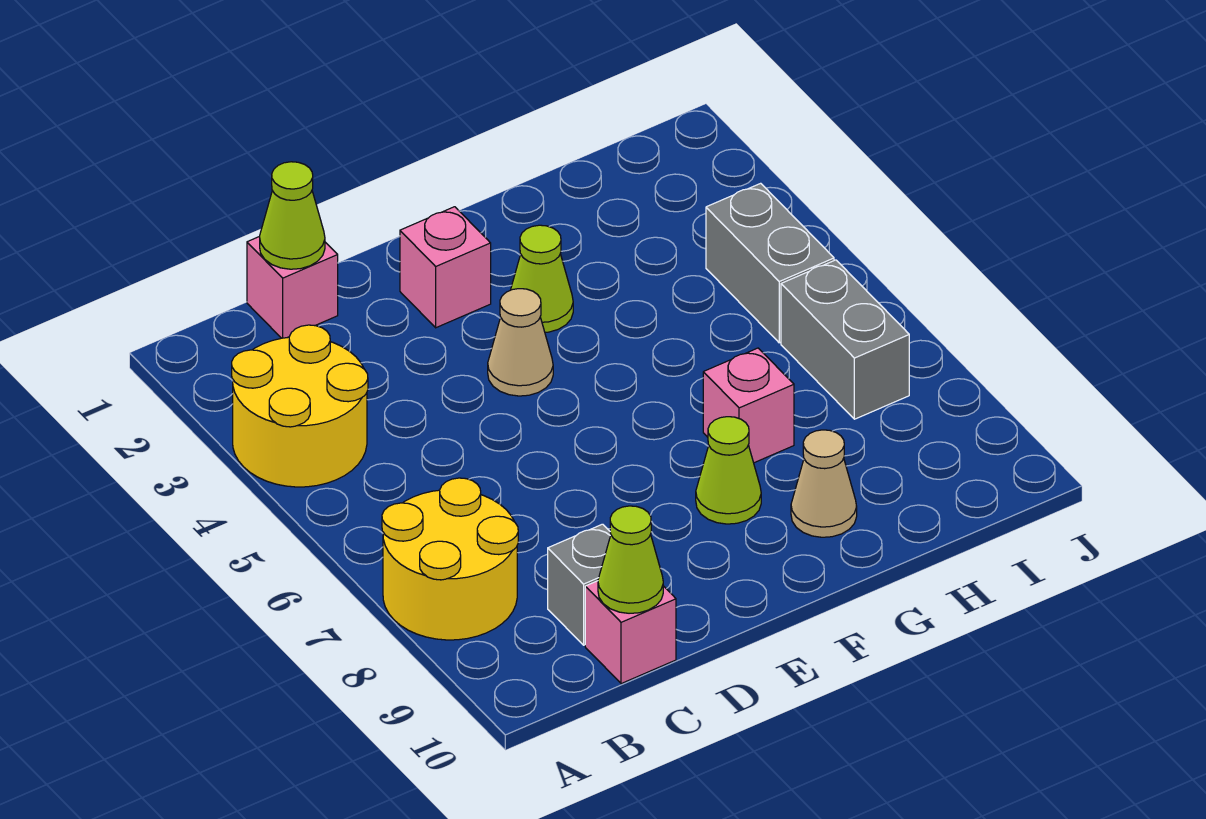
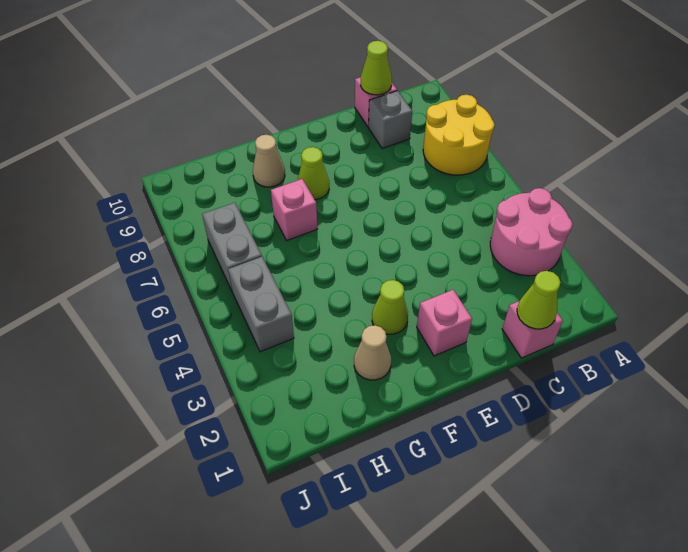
yellow round brick A3:B4 level 1 -> pink round brick A3:B4 level 1
tan cone E4 level 1 -> tan cone G2 level 1

